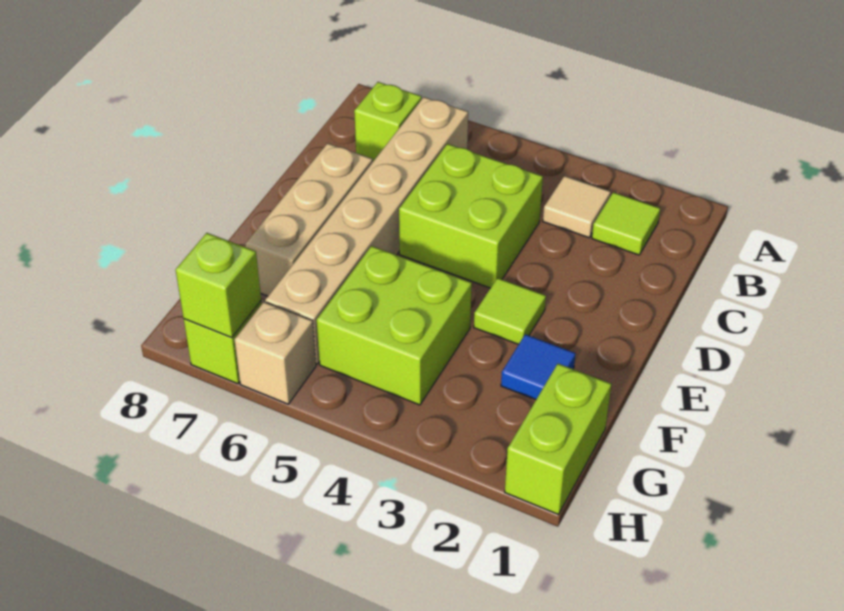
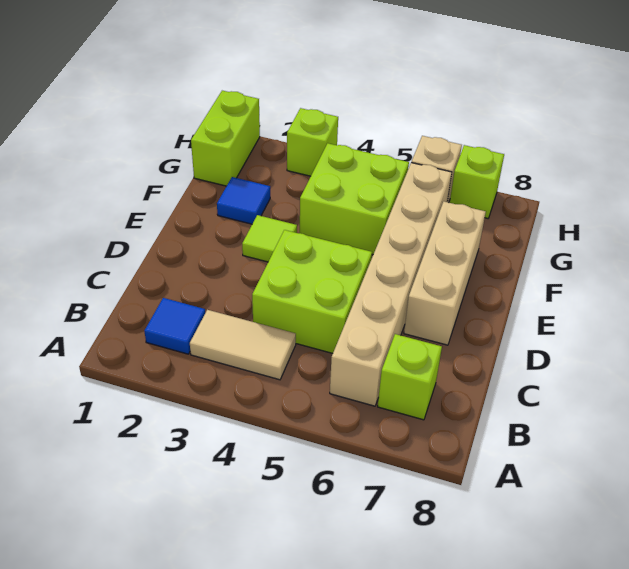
lime tile B2 level 1 -> blue tile B2 level 1
tan tile B3 level 1 -> tan tile B3:B4 level 1
lime brick H7 level 2 -> lime brick H3 level 1

